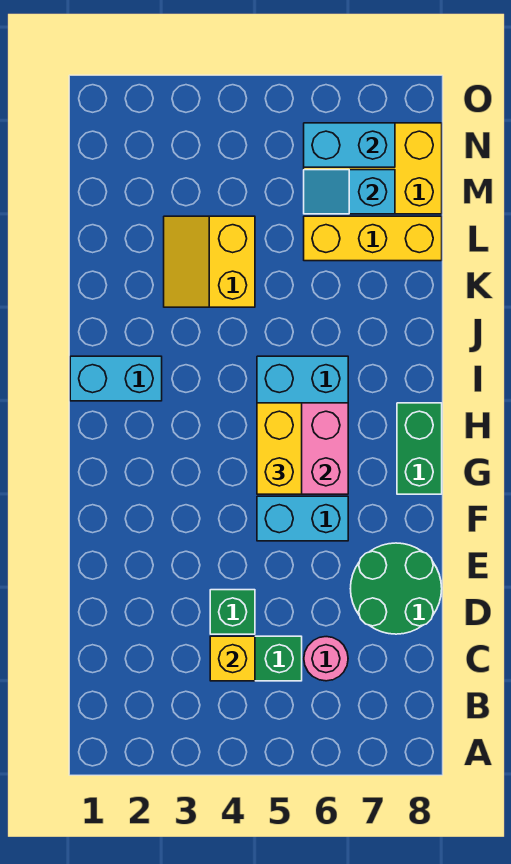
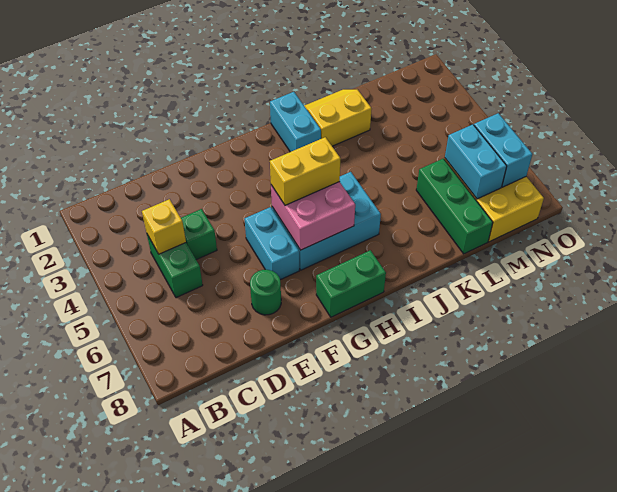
pink round brick C6 level 1 -> none
green round brick D7:E8 level 1 -> green round brick E7 level 1
yellow slope K3:L4 level 1 top 4 -> yellow slope J1:K2 level 1 top 2
yellow brick L6:L8 level 1 -> green brick L6:L8 level 1
cyan slope M6:M7 level 2 top 7 -> cyan brick M6:M7 level 2

